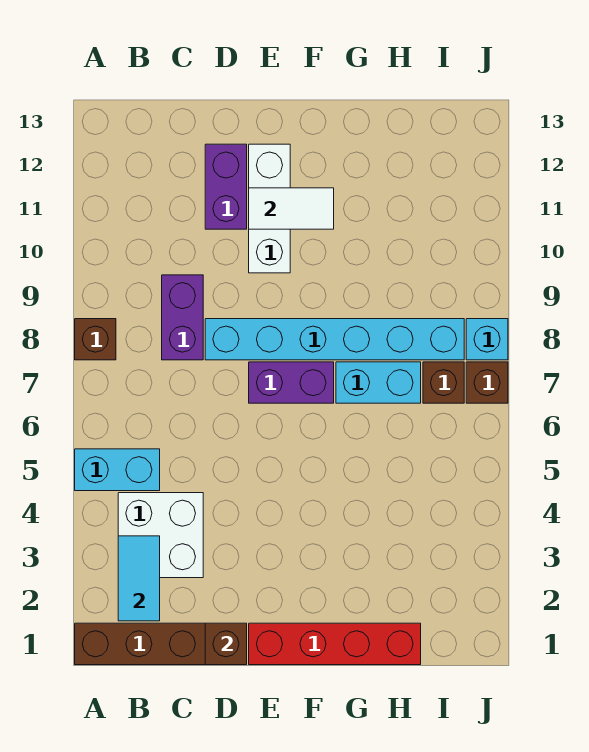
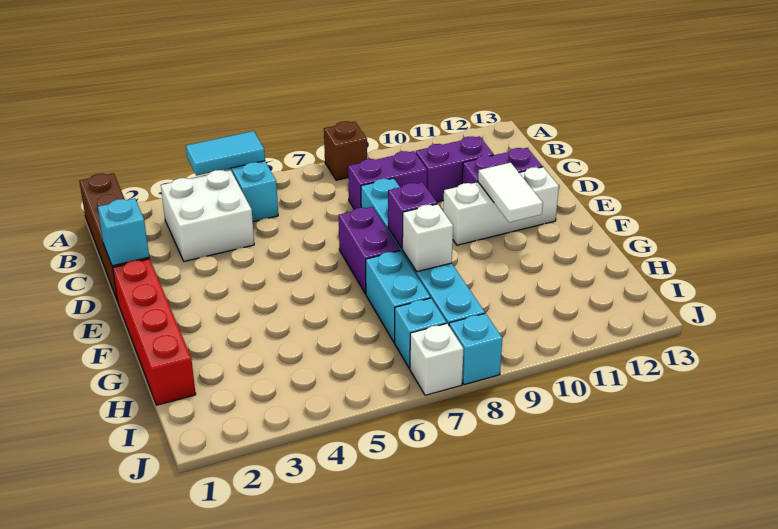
cyan tile B2:B3 level 2 -> cyan tile A4:A5 level 2
none -> purple brick C10:C11 level 1
brown brick D1 level 2 -> cyan brick D1 level 2
none -> purple brick F8 level 2
none -> white brick G8 level 2
brown brick I7 level 1 -> cyan brick I7 level 1
brown brick J7 level 1 -> white brick J7 level 1

